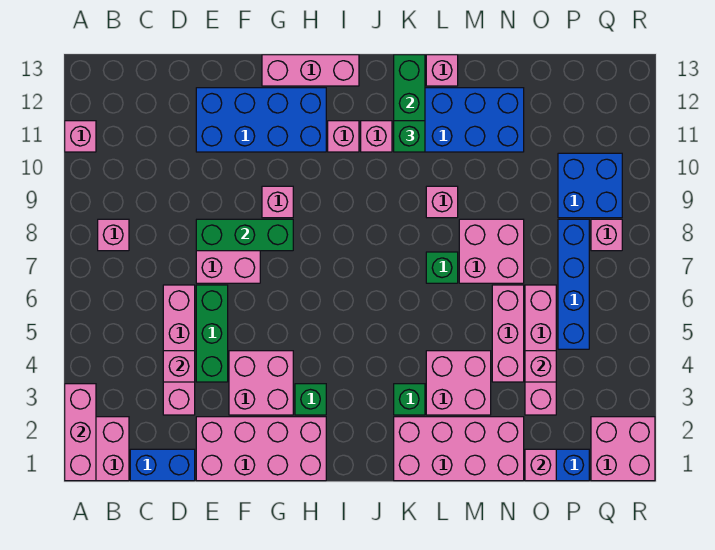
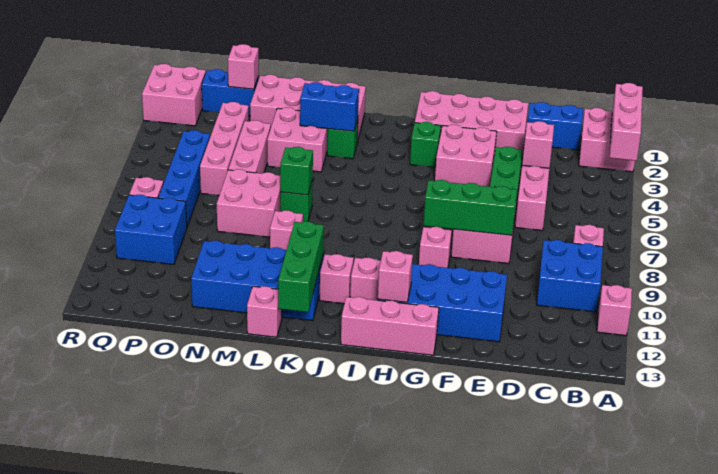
none -> blue brick B9:C10 level 1
none -> blue brick K3:L3 level 2
green brick K11 level 3 -> green brick L7 level 2
pink brick O4 level 2 -> pink brick H12 level 2

